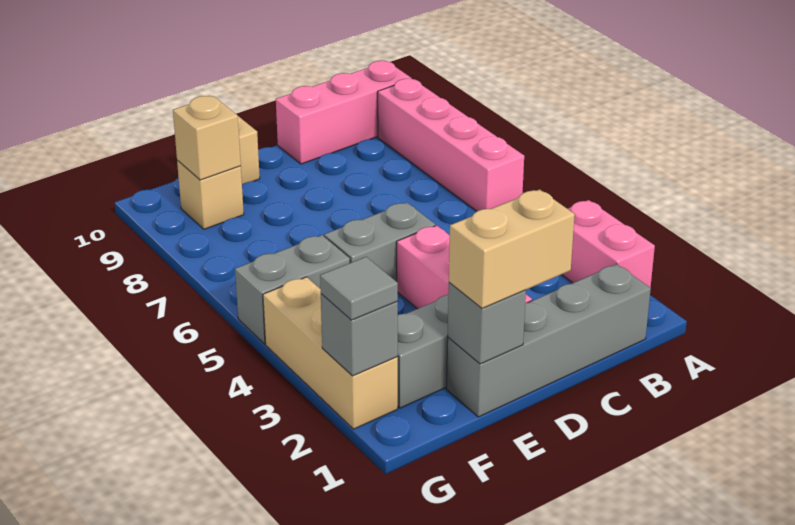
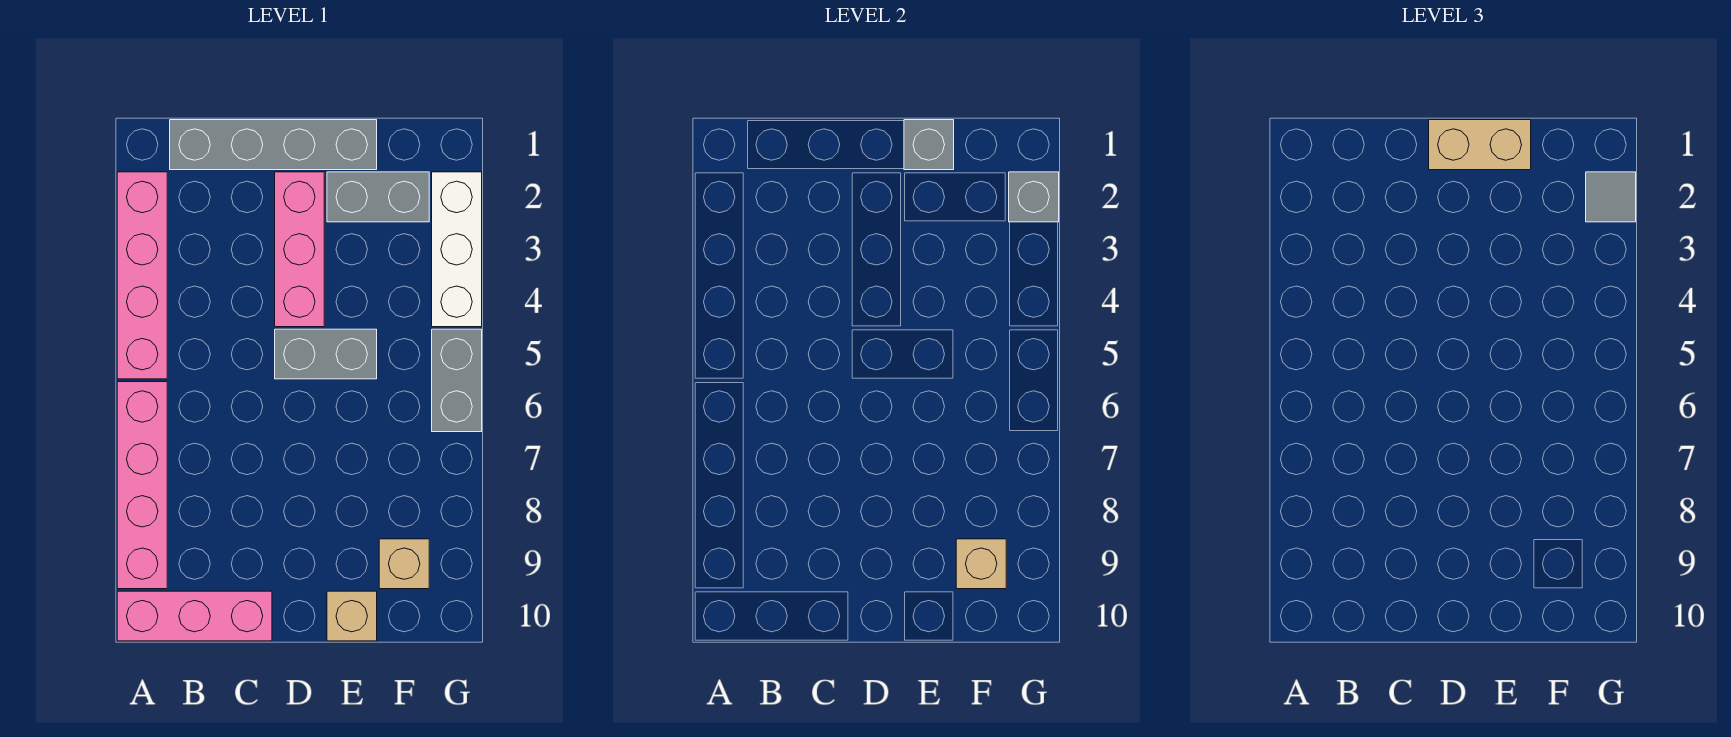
pink brick A2:A3 level 1 -> pink brick A2:A5 level 1
grey brick F5:G5 level 1 -> grey brick G5:G6 level 1
tan brick G2:G4 level 1 -> white brick G2:G4 level 1

